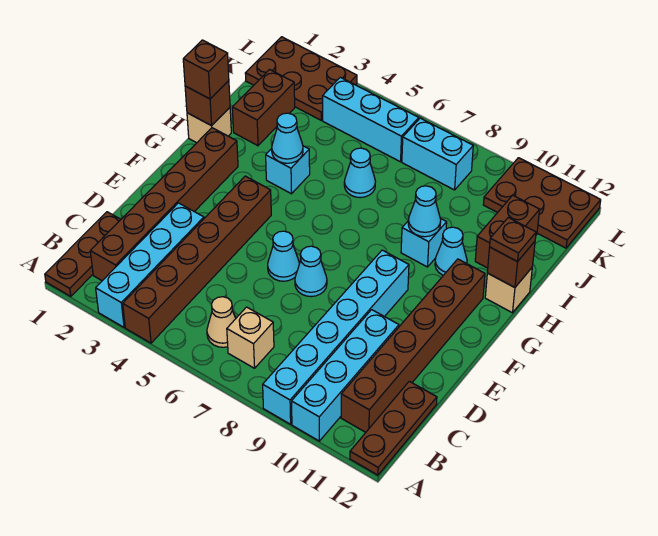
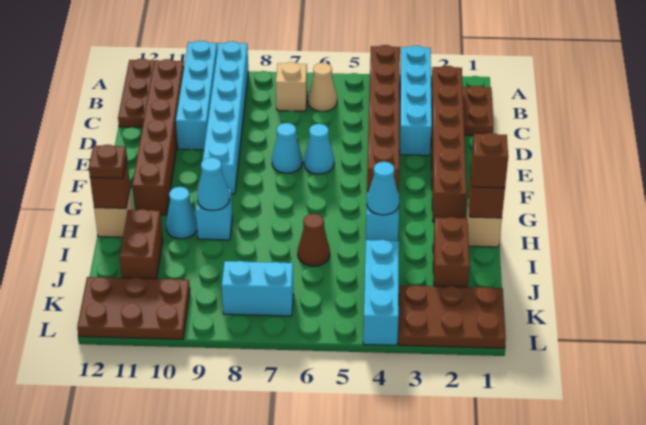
brown plate A1:C1 level 1 -> brown plate B1:C1 level 1
cyan cone I6 level 1 -> brown cone I6 level 1
cyan brick K4:K6 level 1 -> cyan brick J4:L4 level 1

